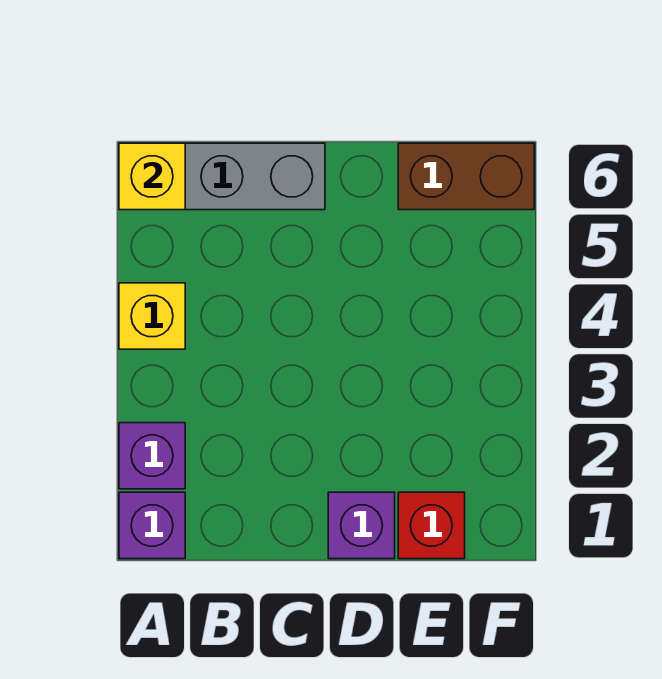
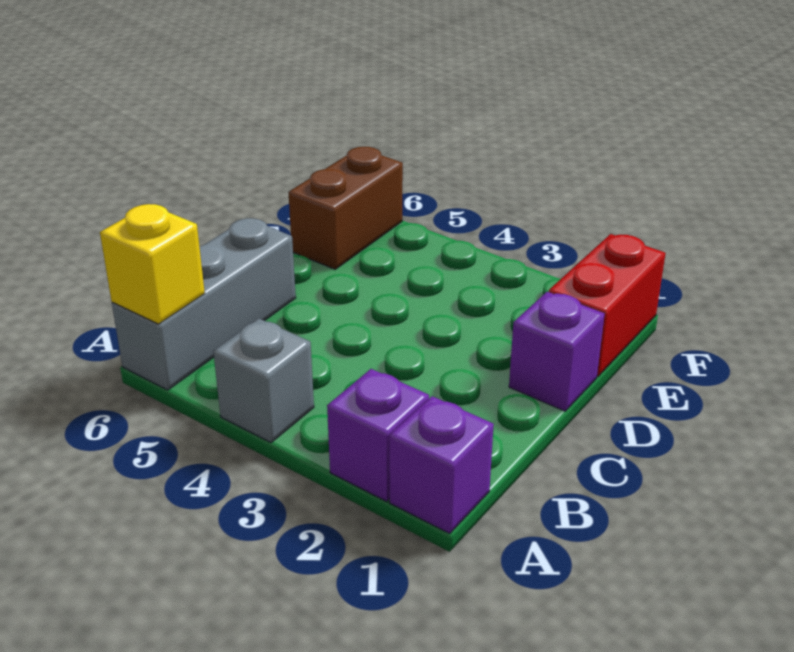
yellow brick A4 level 1 -> grey brick A4 level 1
red brick E1 level 1 -> red brick E1:F1 level 1

